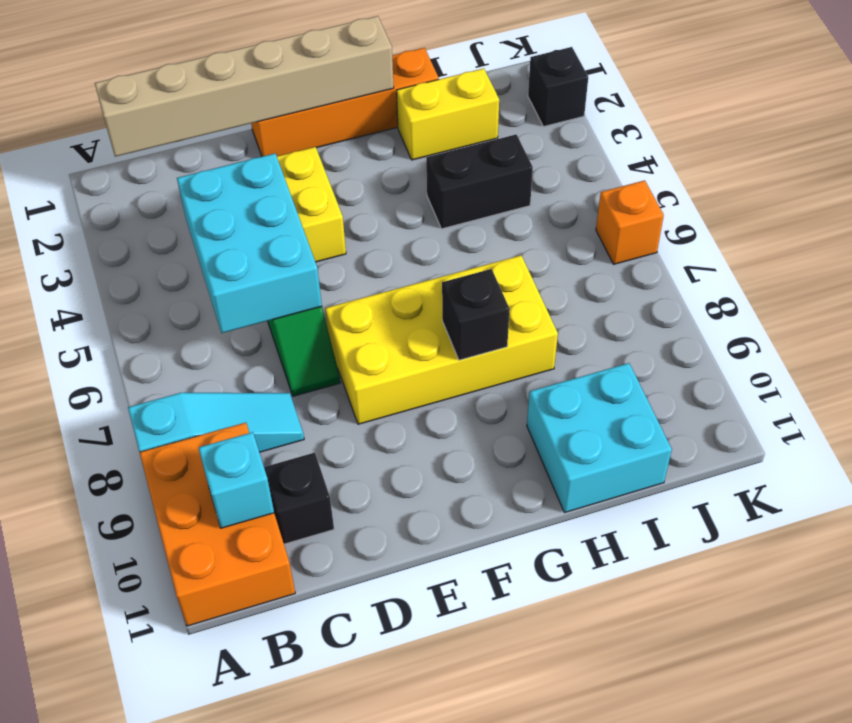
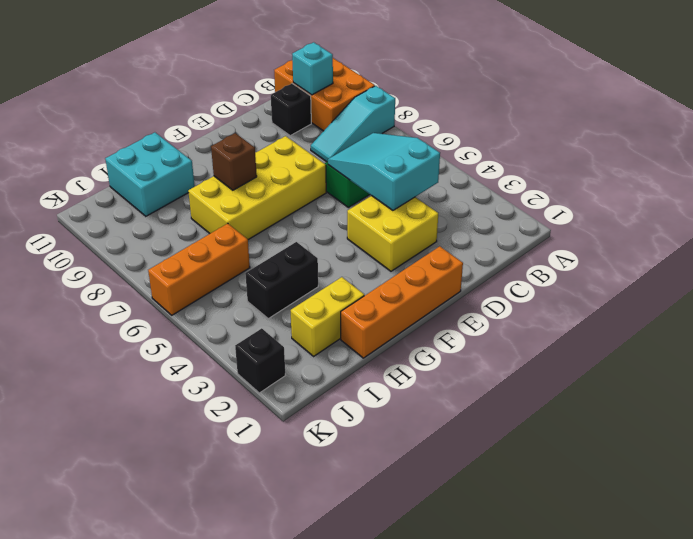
tan brick B1:G1 level 2 -> none
cyan brick C4:D6 level 2 -> cyan slope C4:D6 level 2 top 4
black brick G8 level 2 -> brown brick G8 level 2
orange brick K6 level 1 -> orange brick I6:K6 level 1

